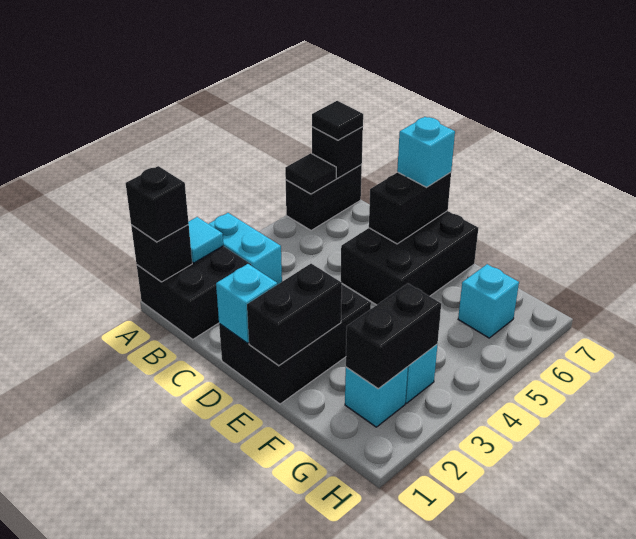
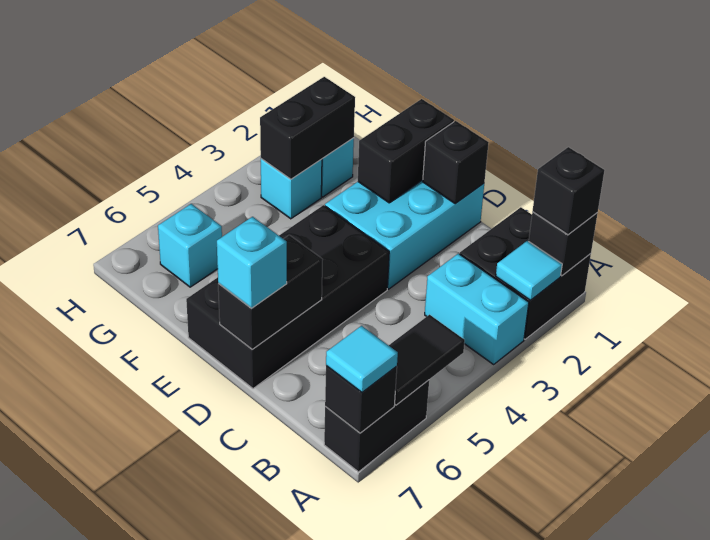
black tile A6 level 2 -> black tile A5:A6 level 2
black tile A7 level 3 -> cyan tile A7 level 3
black brick D1:E3 level 1 -> cyan brick D1:E3 level 1
cyan brick D1 level 2 -> black brick D1 level 2
black brick D5:E7 level 1 -> black brick D4:E7 level 1

